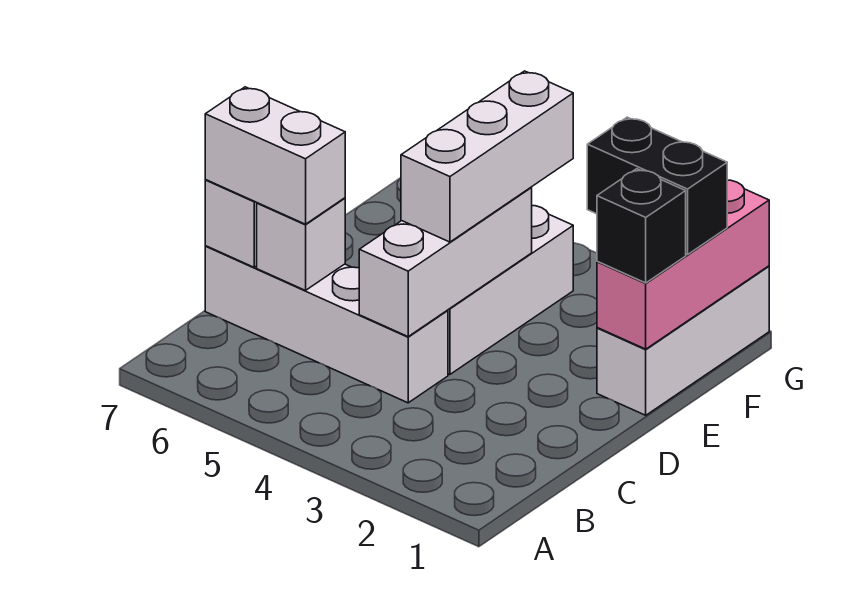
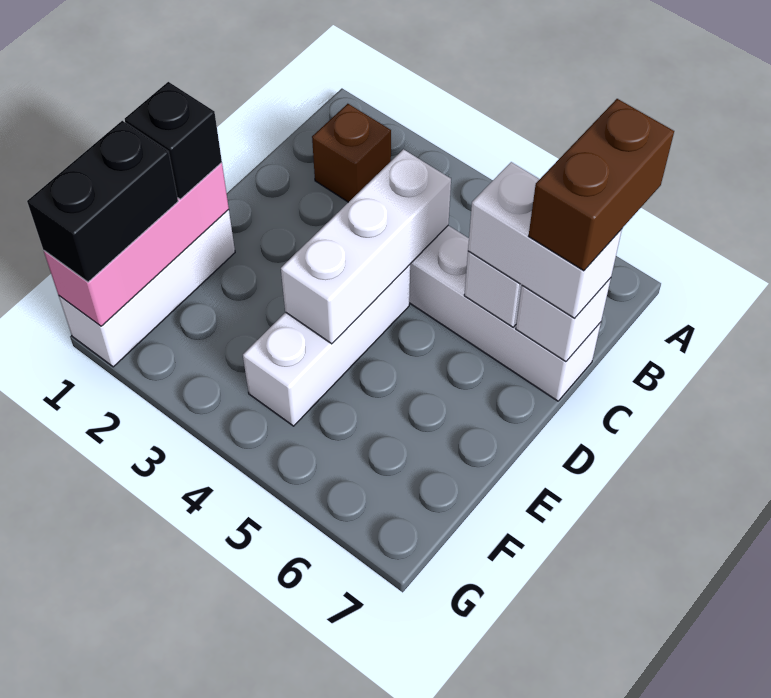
none -> brown brick B2 level 1
none -> brown brick B7:C7 level 4
white brick D4:F4 level 3 -> none
black brick F1:F2 level 3 -> black brick F1:G1 level 3

